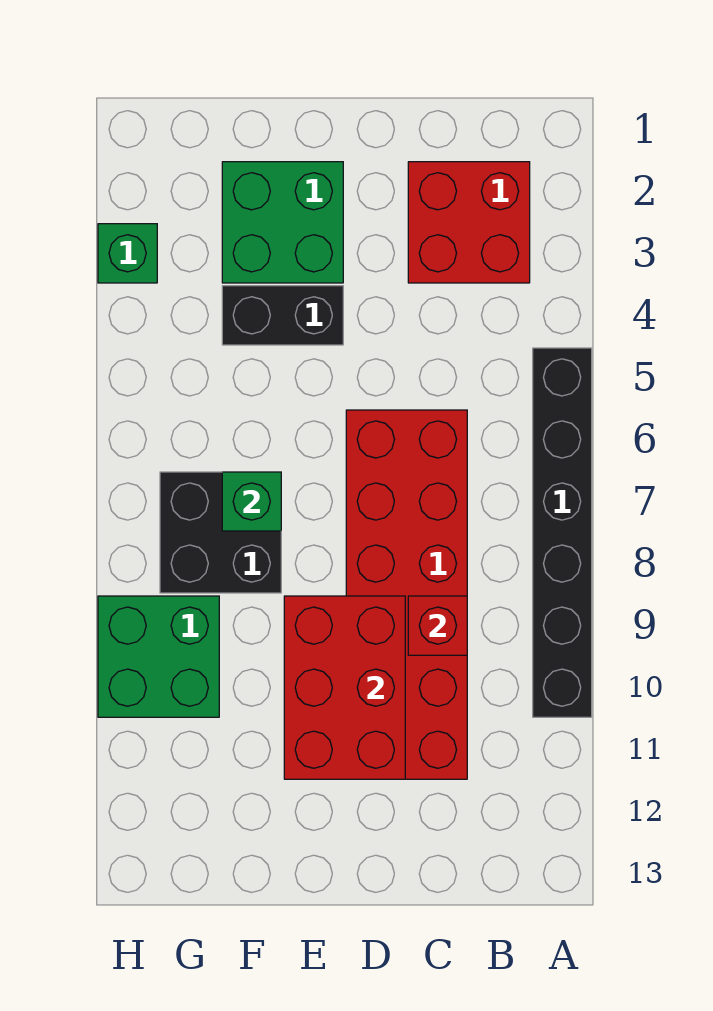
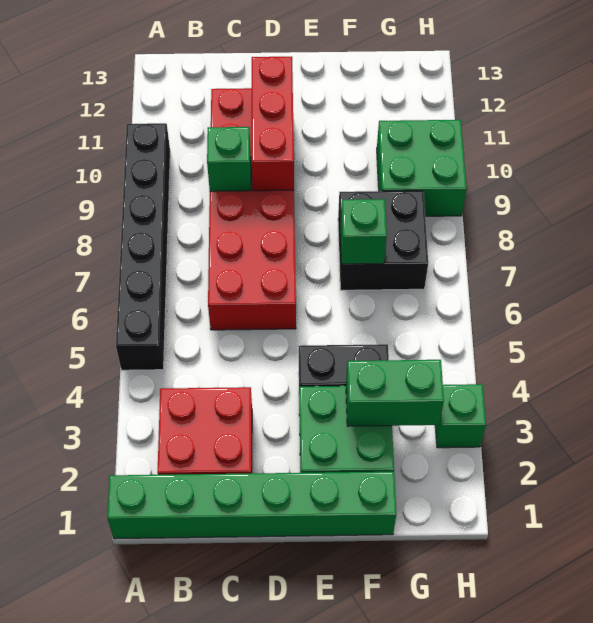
none -> green brick A1:F1 level 1
red brick C9 level 2 -> green brick C9 level 2
red brick D9:E11 level 2 -> red brick D9:D11 level 2
none -> green brick F3:G3 level 2

